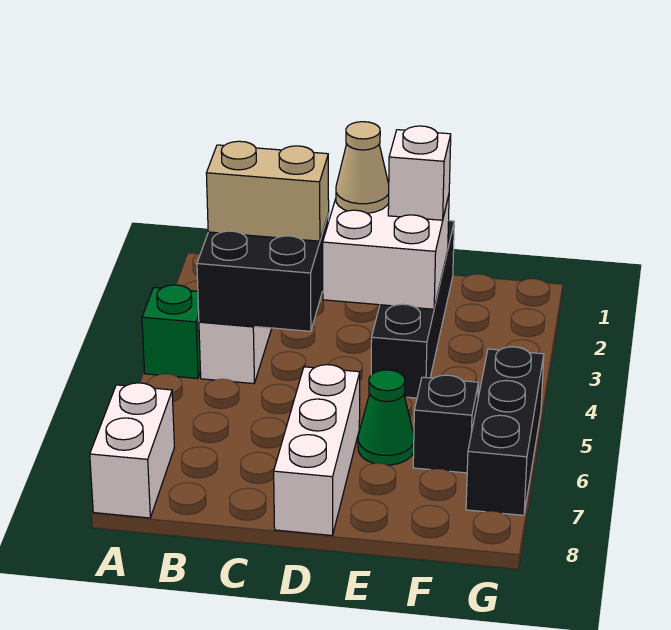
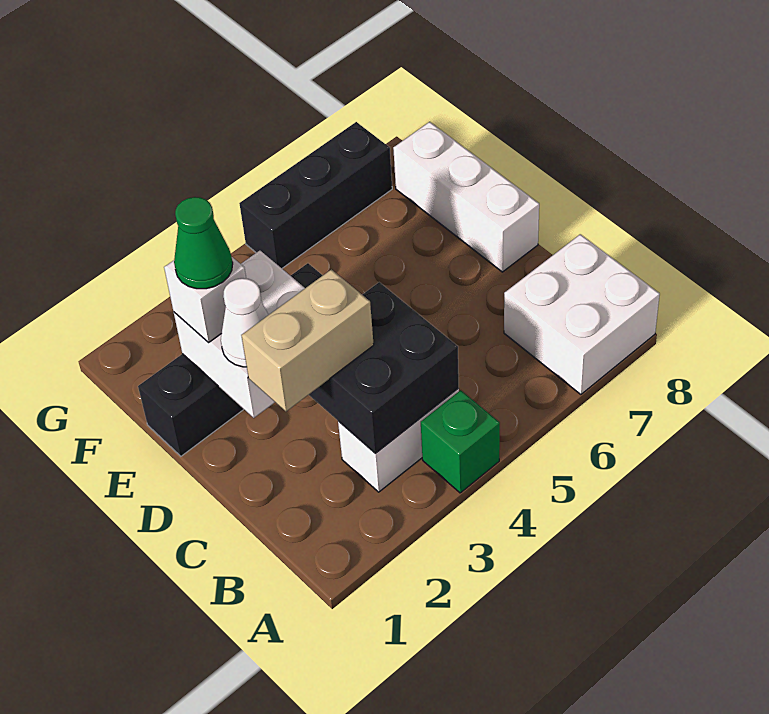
white brick A7:A8 level 1 -> white brick A7:B8 level 1
tan brick B3:C3 level 3 -> tan brick C2:C3 level 3
tan cone D2 level 3 -> white cone D2 level 3
white brick D6:D8 level 1 -> white brick D8:F8 level 1
green cone E6 level 1 -> green cone E2 level 4
black brick F6 level 1 -> none

